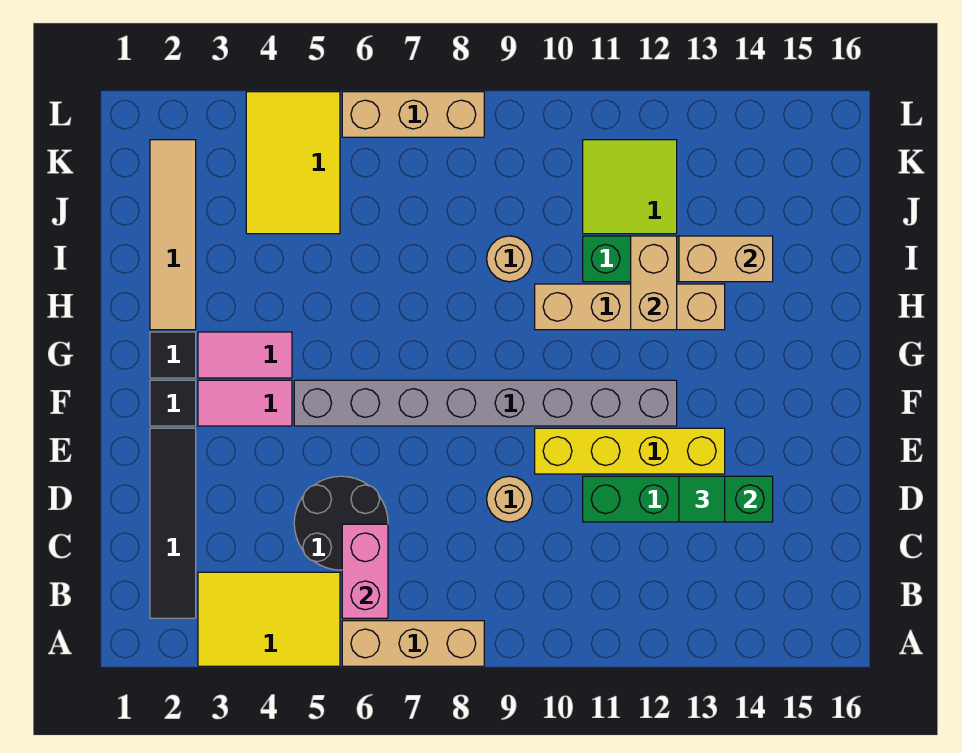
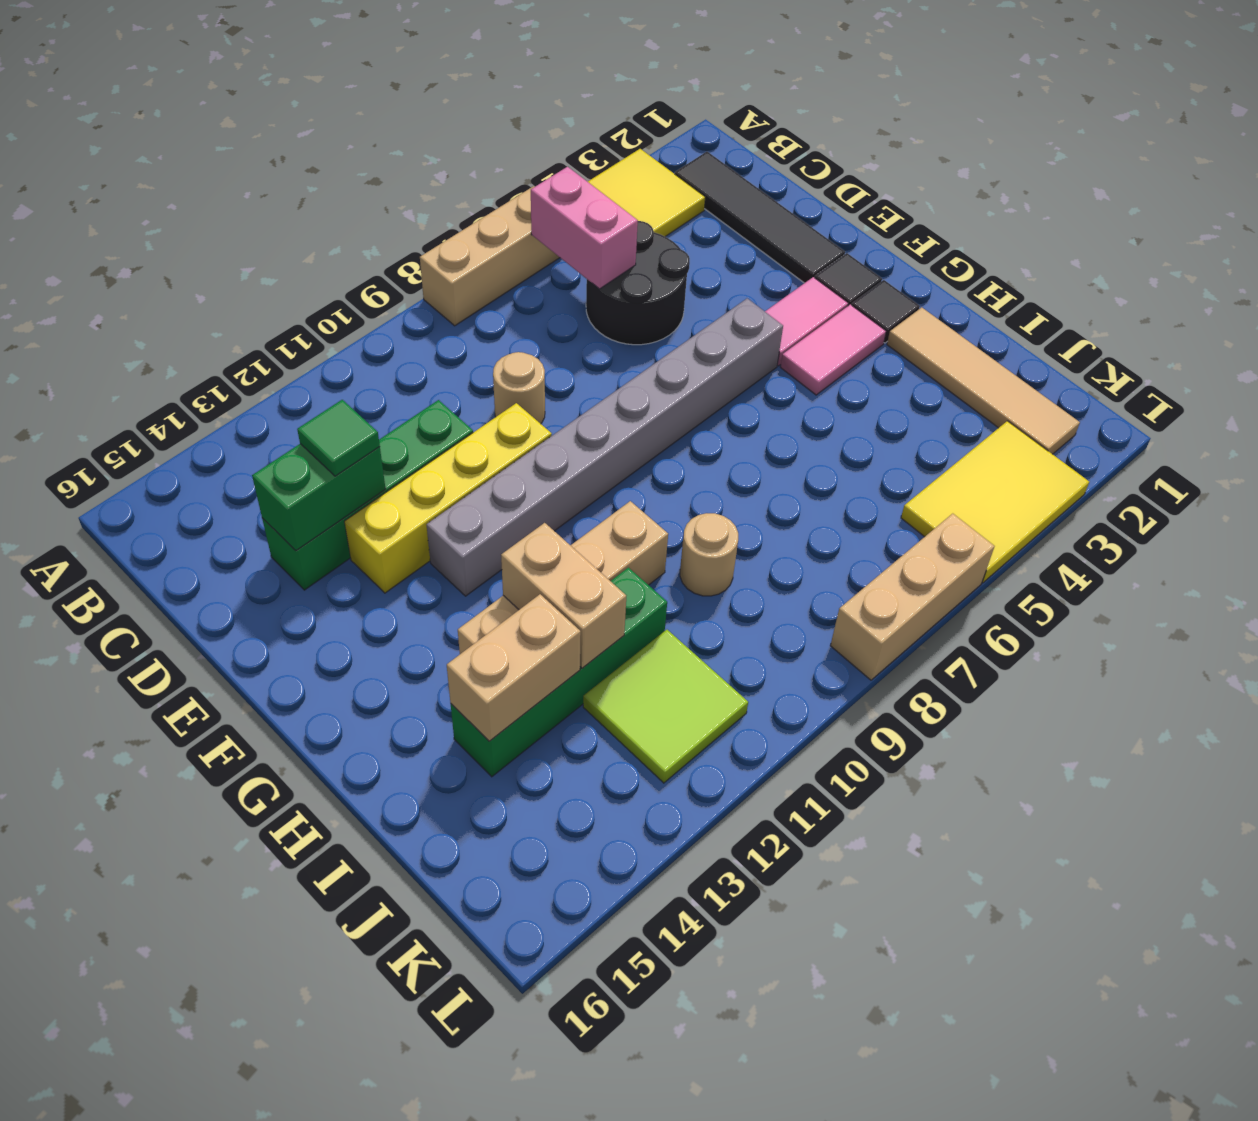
yellow tile J4:L5 level 1 -> yellow tile K3:L5 level 1

